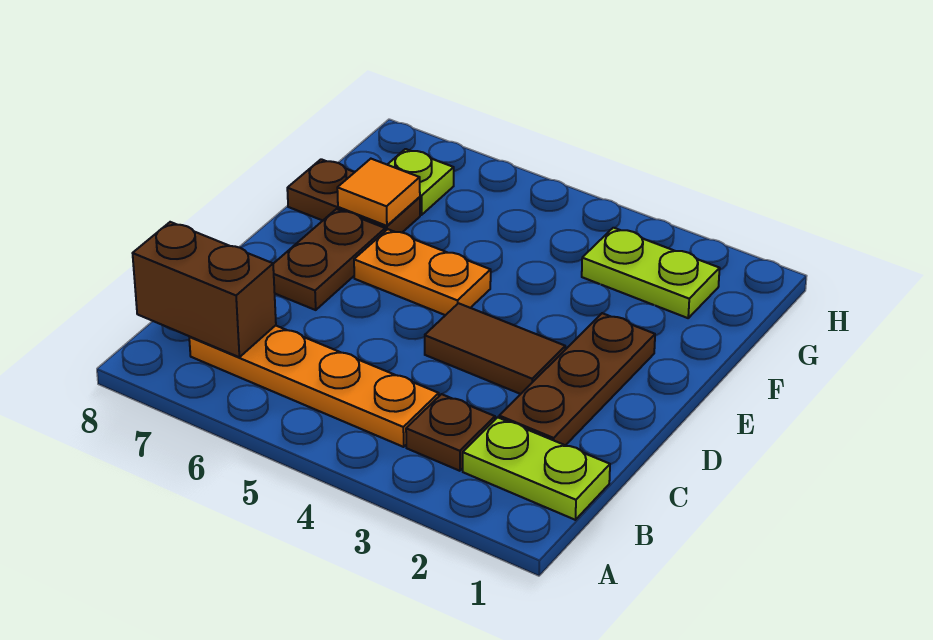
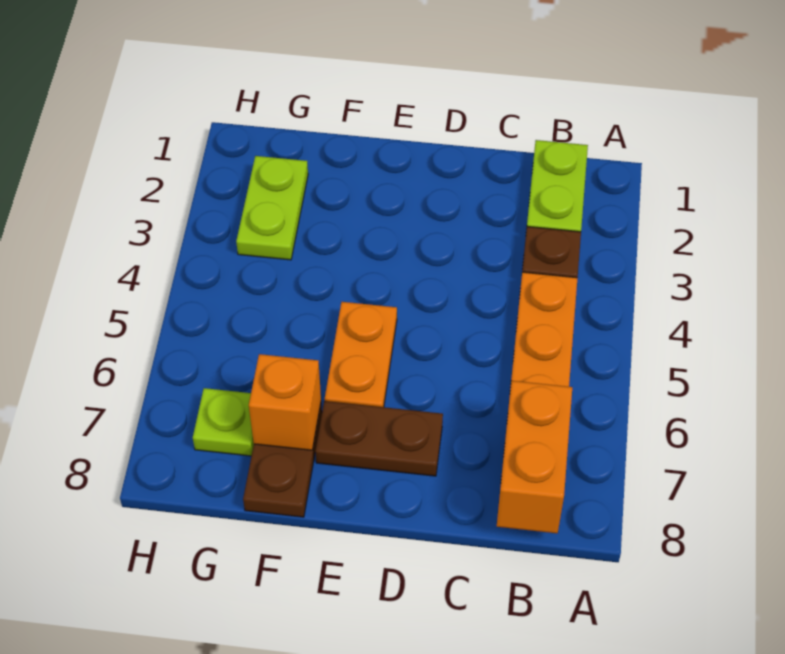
brown brick B7:B8 level 2 -> orange brick B7:B8 level 2
brown plate C2:E2 level 1 -> none
brown tile D3:D4 level 1 -> none
orange tile F7 level 2 -> orange brick F7 level 2

